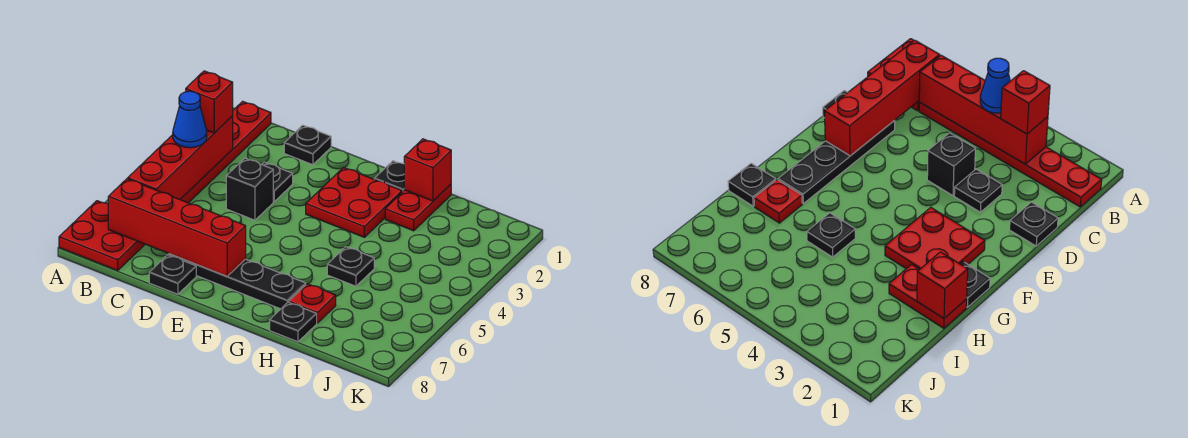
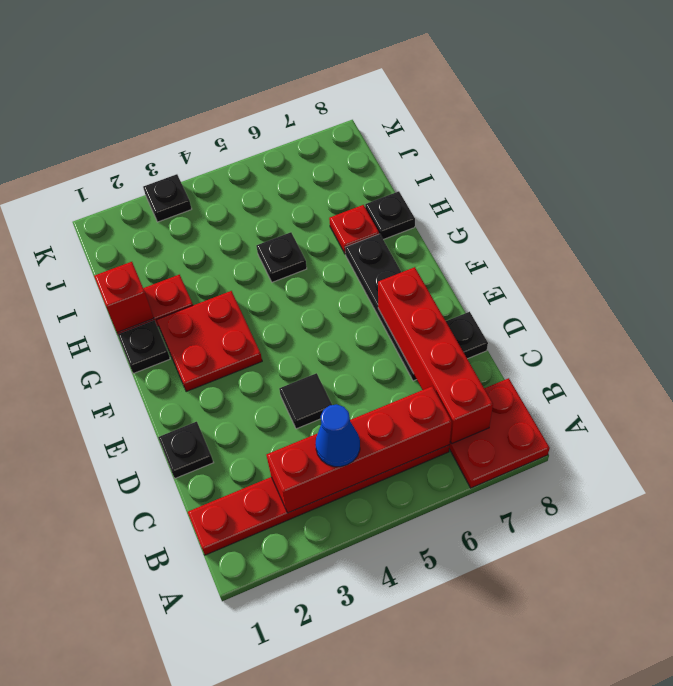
red brick B3 level 3 -> none
black plate D3 level 1 -> black plate K3 level 1
black brick D4 level 1 -> black tile D4 level 1

